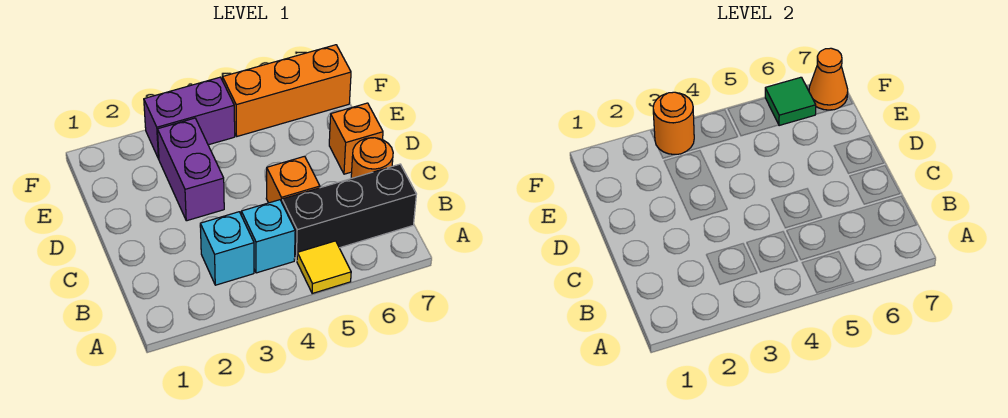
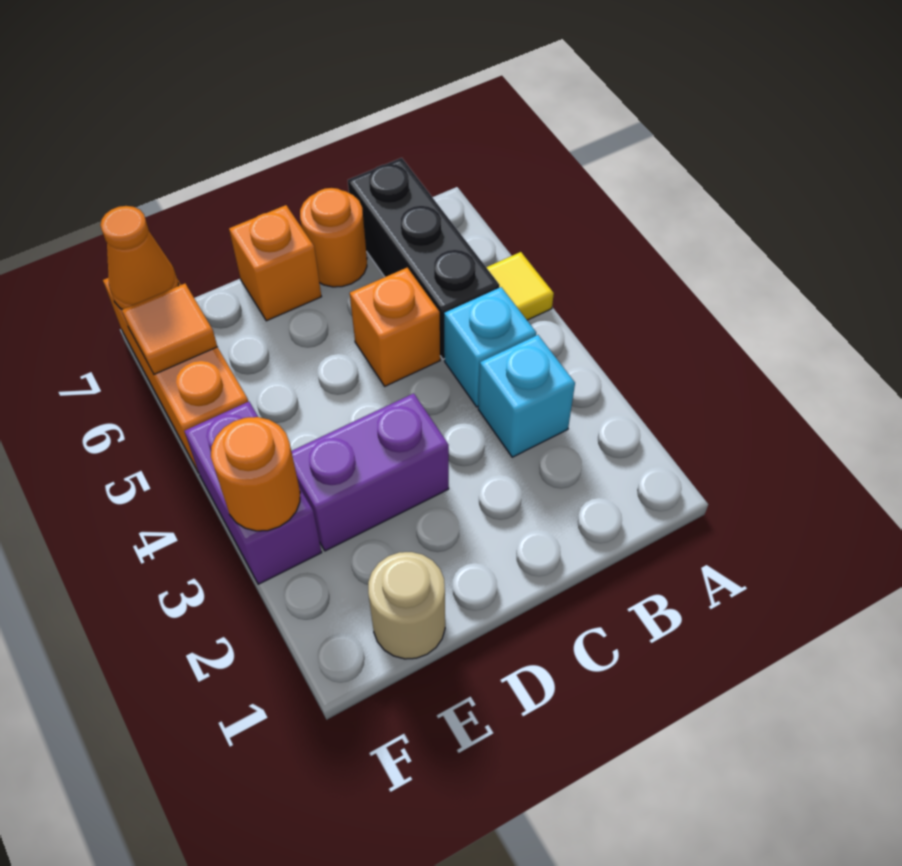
none -> tan round brick E1 level 1
green tile F6 level 2 -> orange tile F6 level 2

